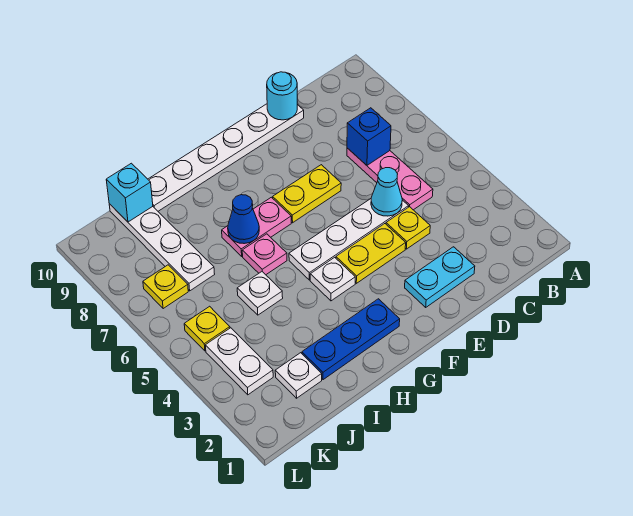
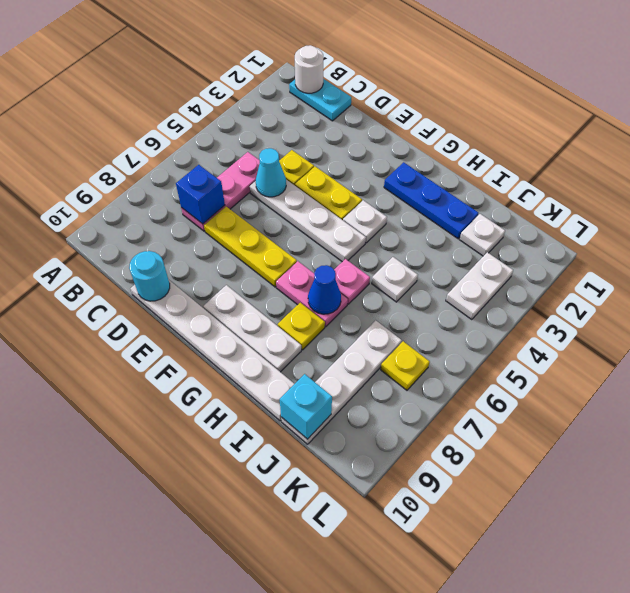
none -> white round brick B1 level 2
cyan plate D2:E2 level 1 -> cyan plate B1:C1 level 1
yellow plate E7:F7 level 1 -> yellow plate D7:F7 level 1
none -> white plate F9:H9 level 1
yellow plate K5 level 1 -> yellow plate H8 level 1

